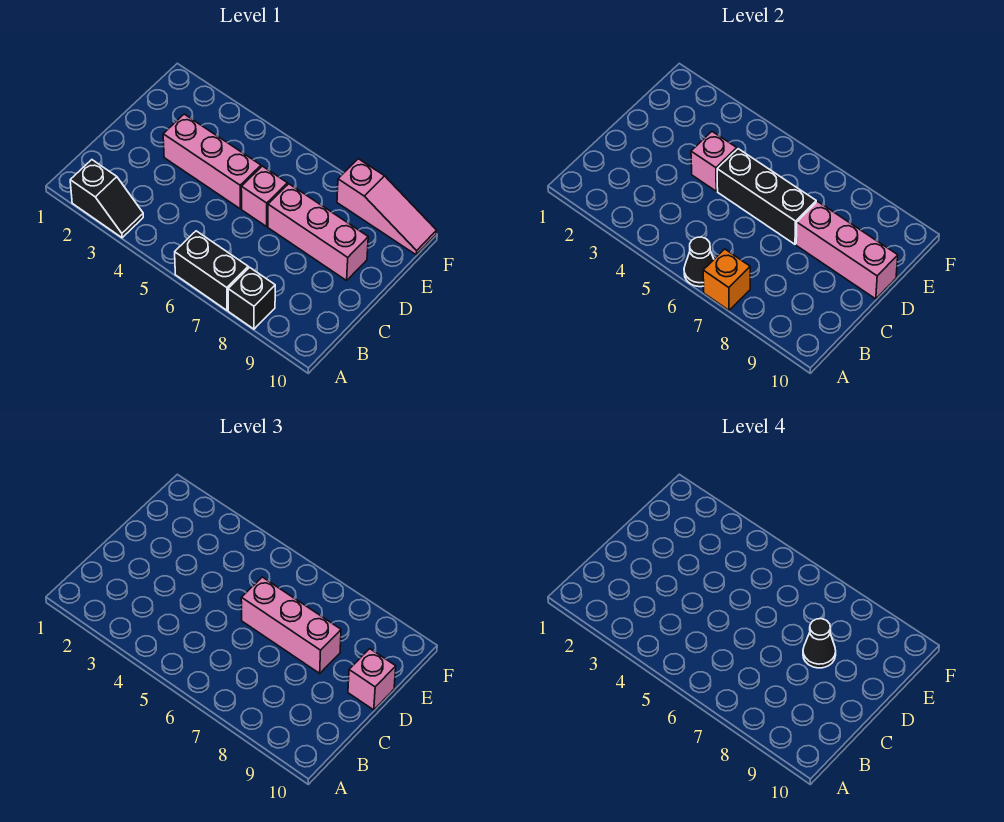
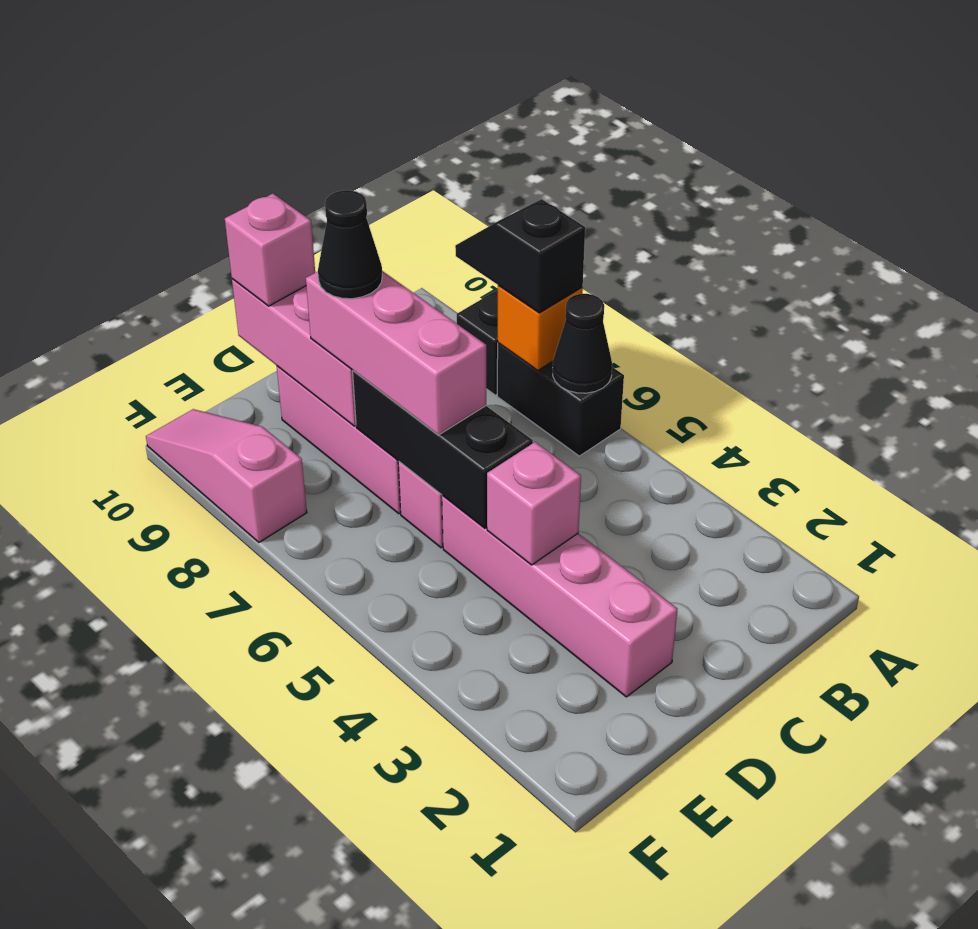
black slope A2:A3 level 1 top 2 -> black slope A7:A8 level 3 top 7
pink brick D3:D5 level 1 -> pink brick D2:D5 level 1

